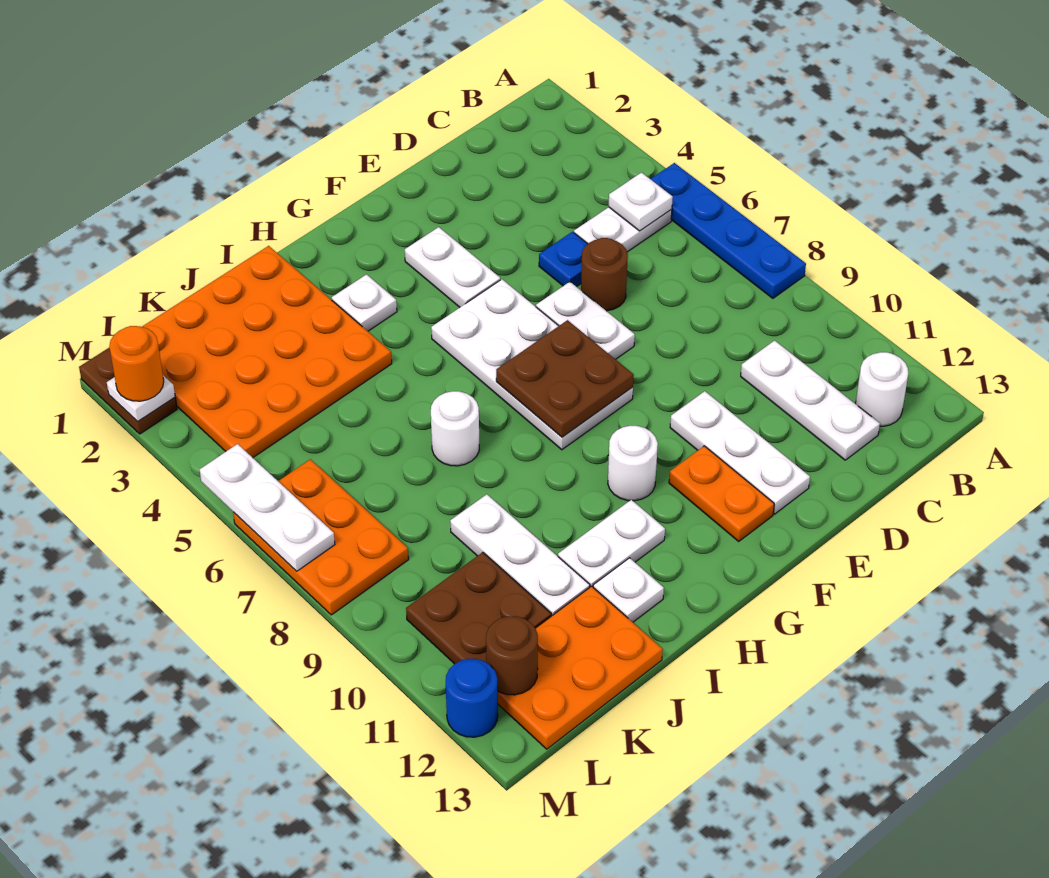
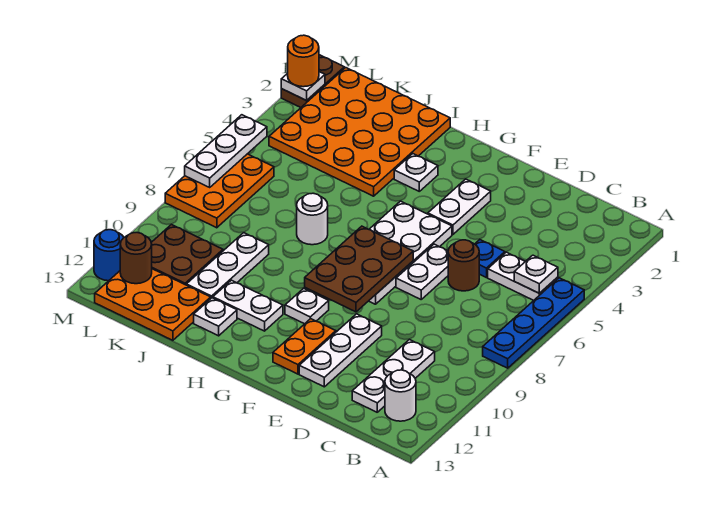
brown plate F7:G8 level 2 -> brown plate F7:G9 level 2
white round brick G10 level 1 -> white plate G10 level 1

